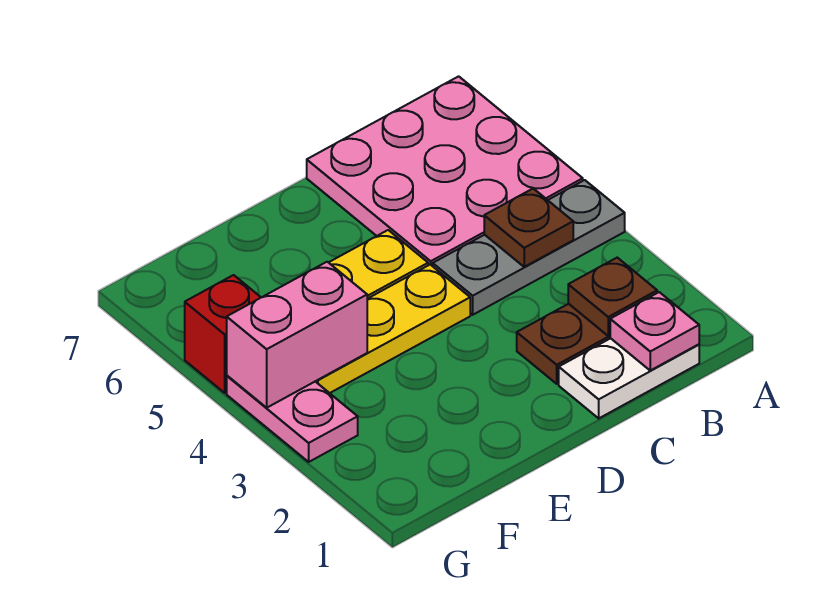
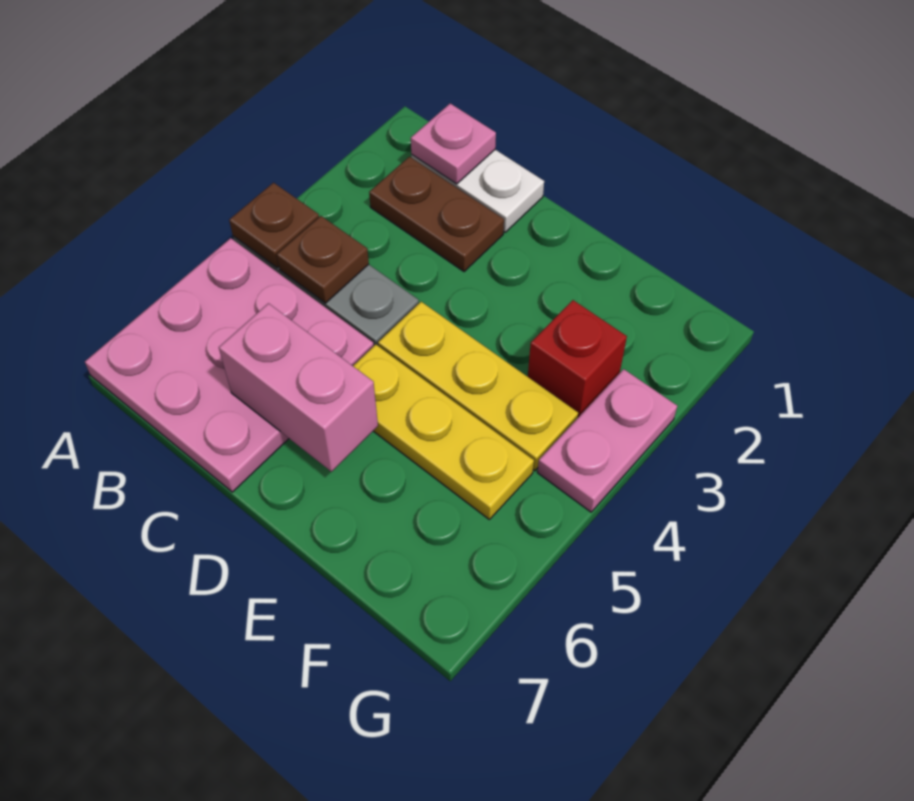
brown plate B2 level 2 -> brown plate A4 level 2
pink brick F4:G4 level 2 -> pink brick C6:D6 level 2
red brick G5 level 1 -> red brick F3 level 1

